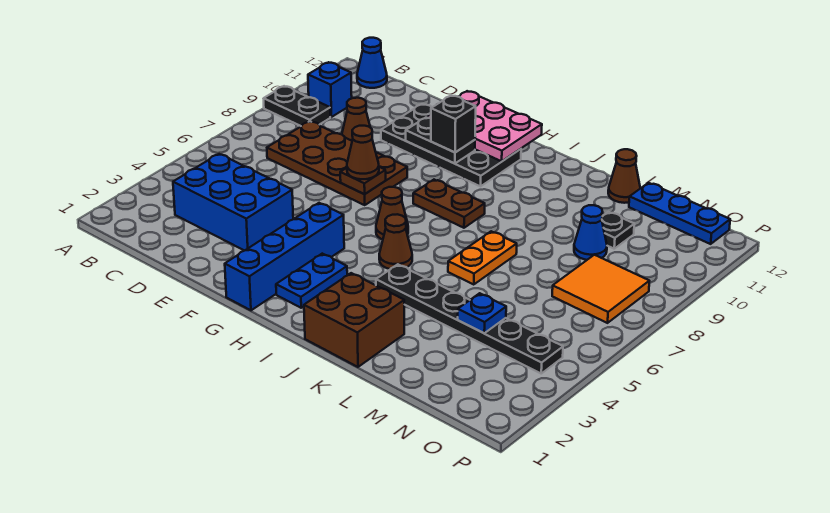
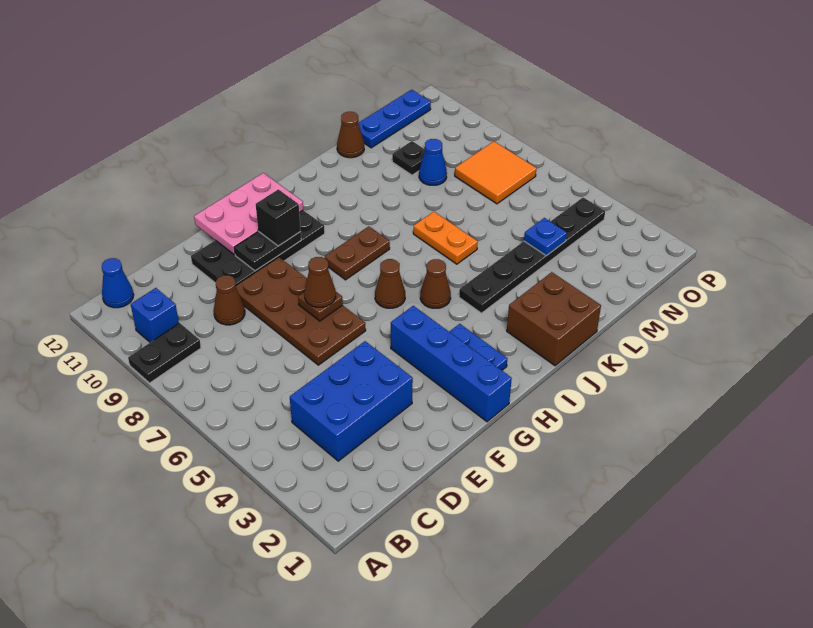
brown plate C7:F8 level 1 -> brown plate E6:F9 level 1

